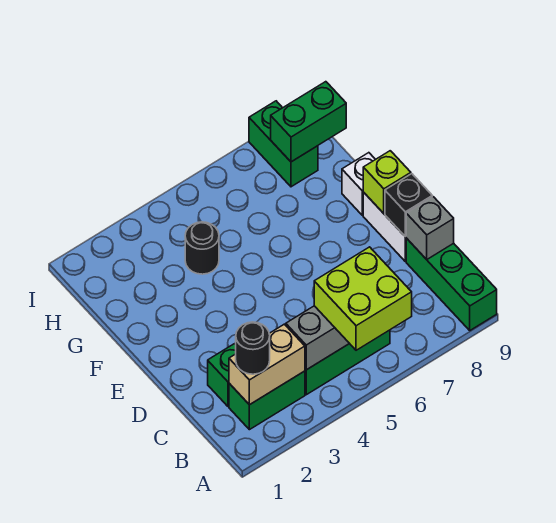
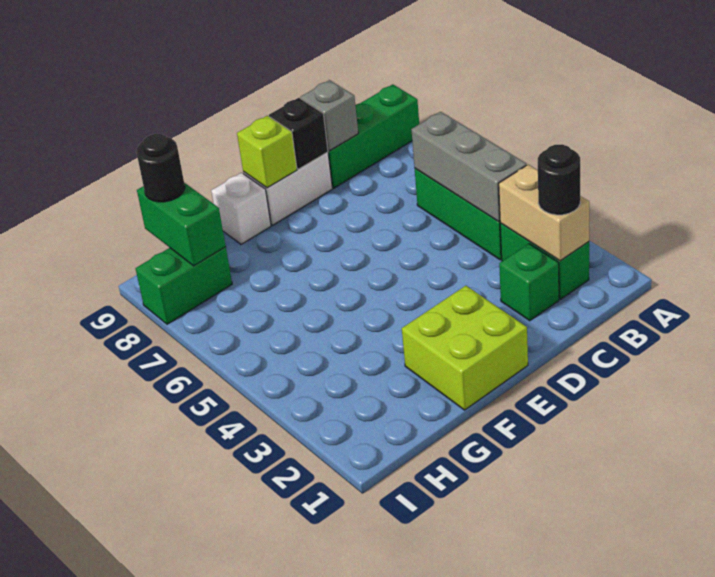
lime brick A5:B6 level 3 -> lime brick E1:F2 level 1
black round brick G4 level 1 -> black round brick H9 level 3

